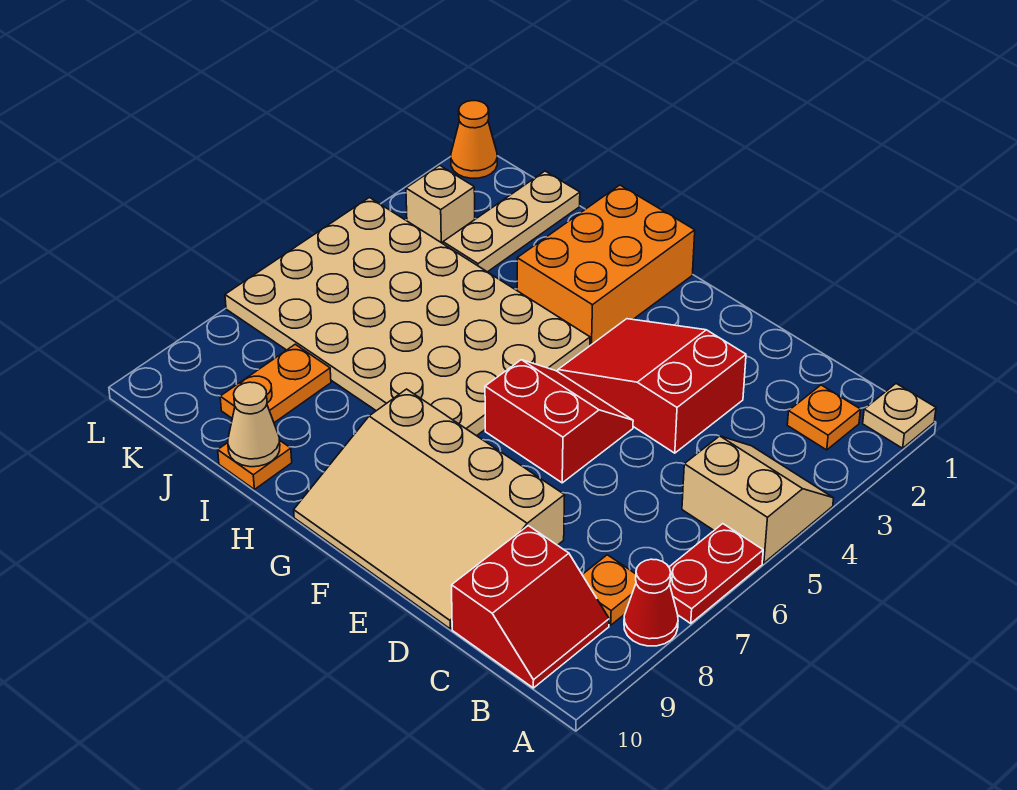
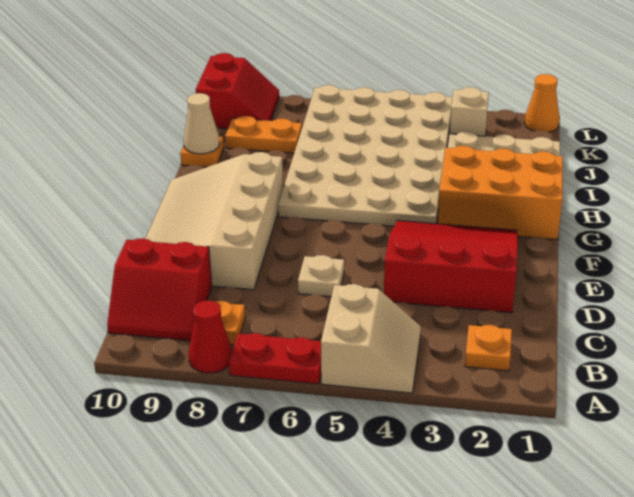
tan plate A1 level 1 -> tan plate D6 level 1
red slope D3:F4 level 1 top D -> red slope D2:F4 level 1 top D
red slope E5:F6 level 1 top 6 -> red slope K9:L10 level 1 top 10

